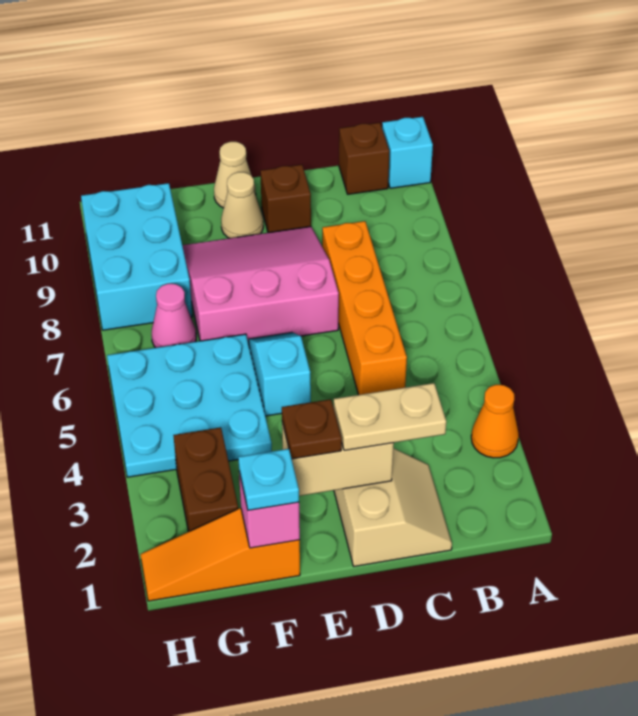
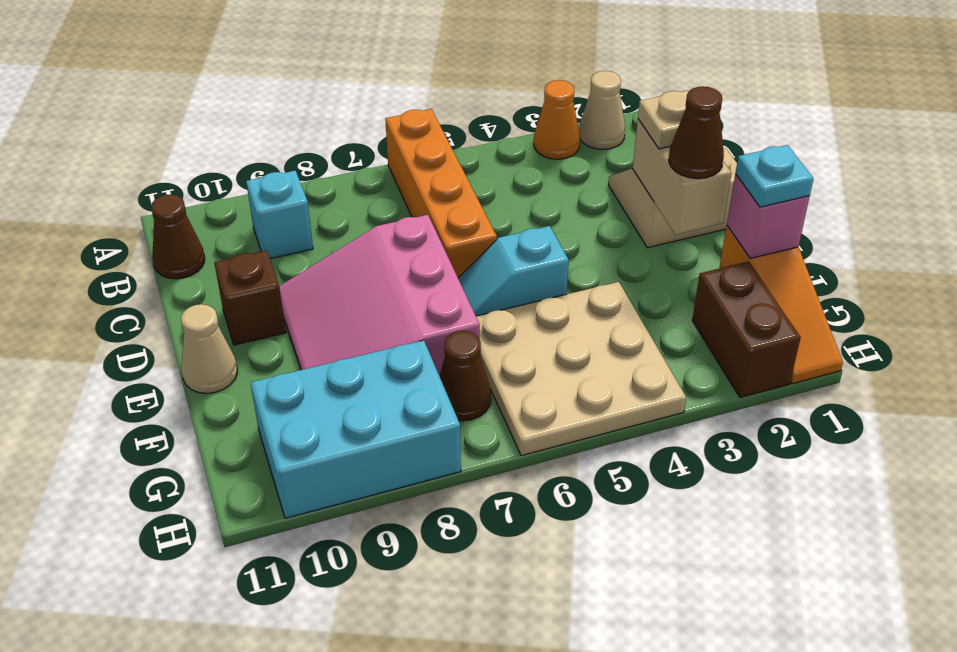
cyan brick A11 level 1 -> cyan brick B9 level 1
brown brick B11 level 1 -> brown cone B11 level 1
tan plate C2:D2 level 3 -> tan plate D2 level 3
orange brick C5:C8 level 1 -> orange brick A6:D6 level 1
brown plate E2 level 3 -> brown cone E2 level 3
tan cone E10 level 1 -> tan cone A2 level 1
cyan plate F4:H6 level 1 -> tan plate F4:H6 level 1
brown brick G2:G3 level 1 -> brown brick G2:H2 level 1
pink cone G7 level 1 -> brown cone G7 level 1

